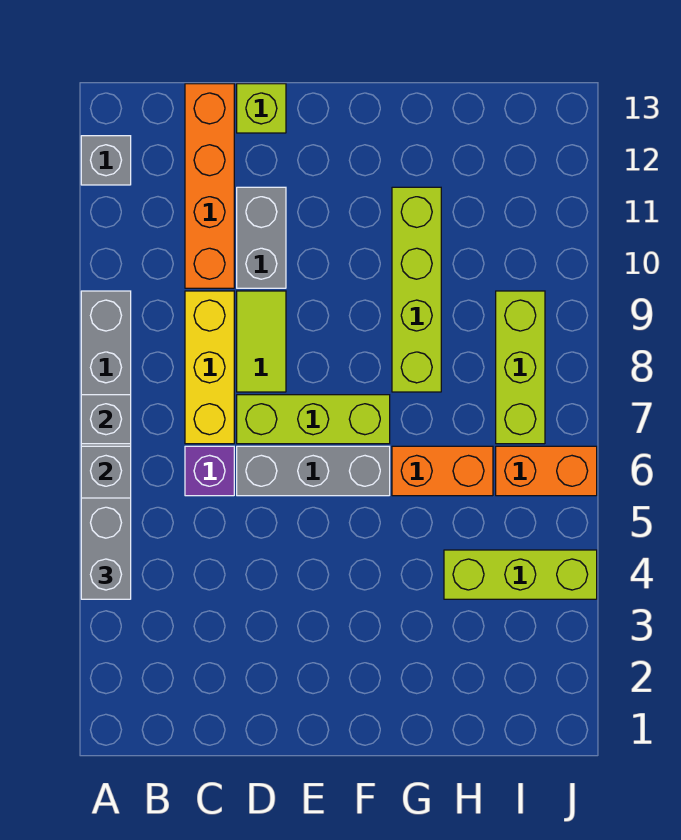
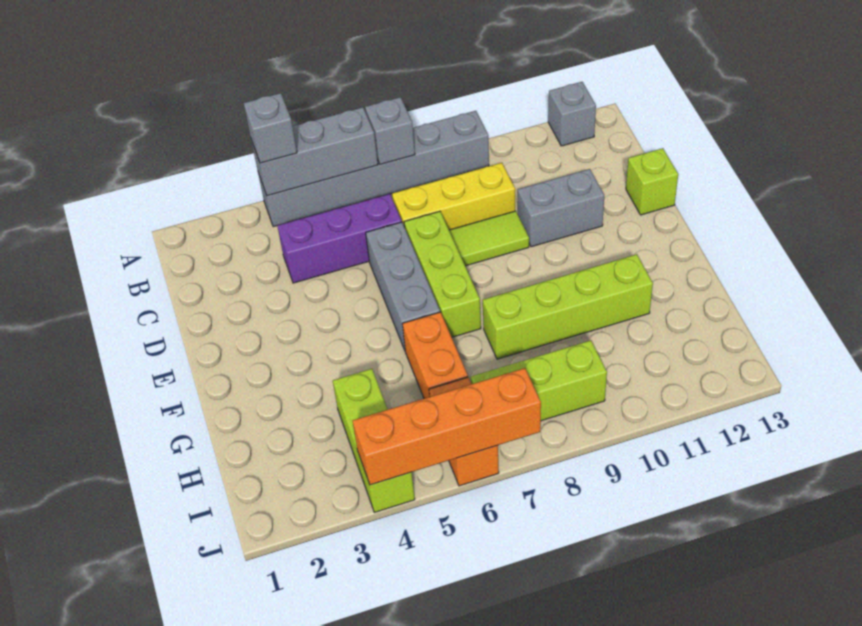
grey brick A4:A5 level 3 -> grey brick A4 level 3
purple brick C6 level 1 -> purple brick C4:C6 level 1
orange brick C10:C13 level 1 -> orange brick J4:J7 level 2

